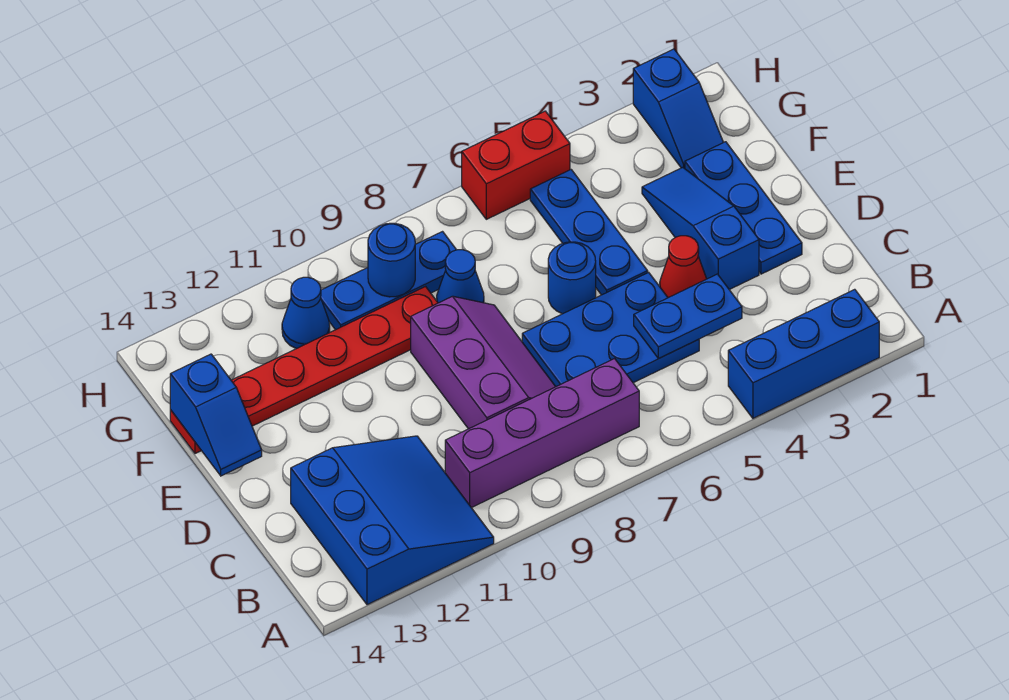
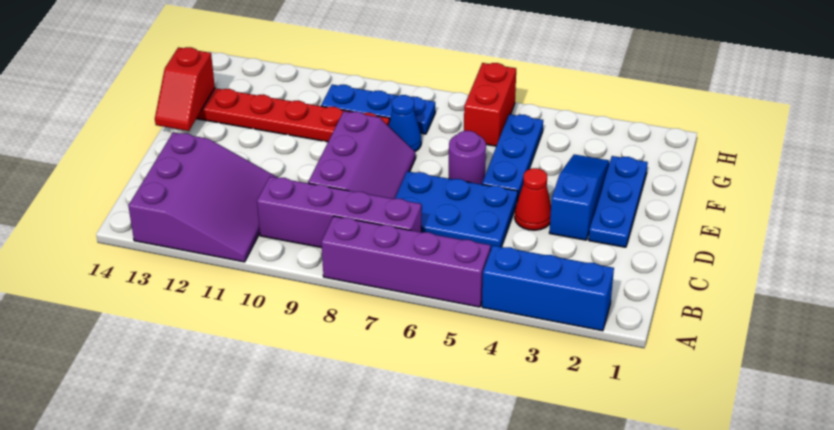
none -> purple brick A5:A8 level 1
blue slope A11:C13 level 1 top 13 -> purple slope A11:C13 level 1 top 13
blue plate C4:C5 level 2 -> none
blue round brick E6 level 1 -> purple round brick E6 level 1
blue slope E14:F14 level 2 top F -> red slope E14:F14 level 2 top F
blue slope G2:H2 level 1 top H -> none
blue round brick G9 level 2 -> none
blue cone G11 level 1 -> none
red brick H5:H6 level 1 -> red brick G6:H6 level 1

